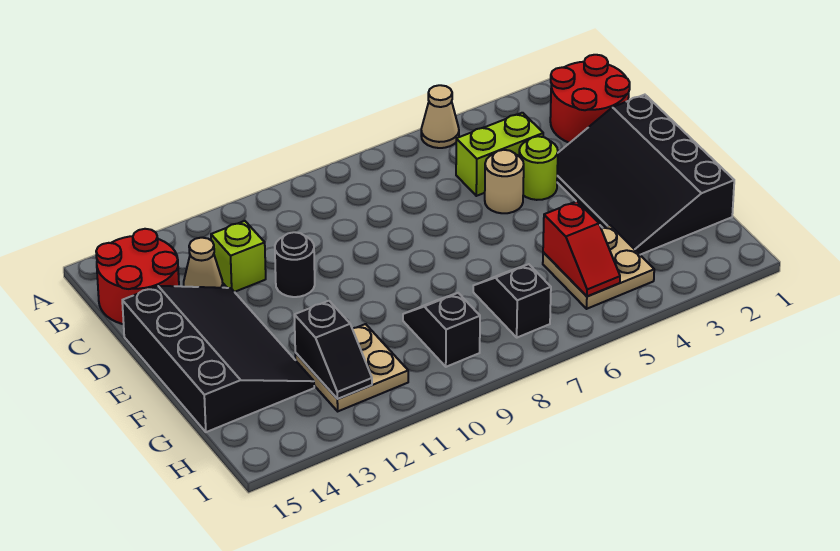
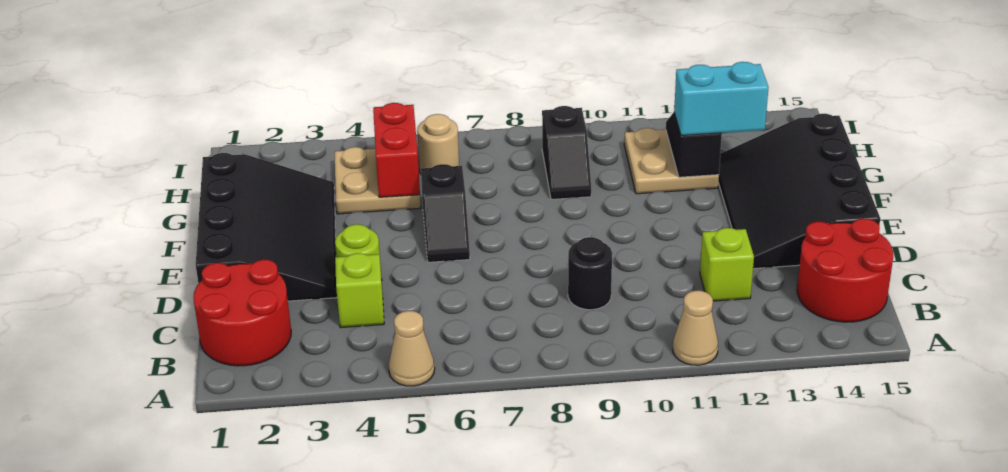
lime brick C4:C5 level 1 -> lime brick C4 level 1
tan cone C13 level 1 -> tan cone A11 level 1
tan round brick D5 level 1 -> tan round brick H6 level 1
black round brick D11 level 1 -> black round brick C9 level 1
red slope G5:H5 level 2 top G -> red brick G5:H5 level 2
black slope G7:H7 level 1 top H -> black slope E6:F6 level 1 top F
none -> cyan brick G12:G13 level 3

